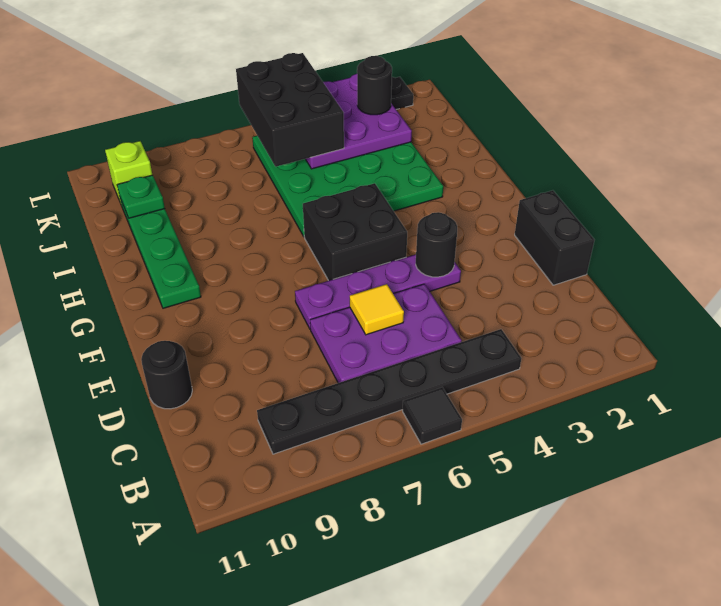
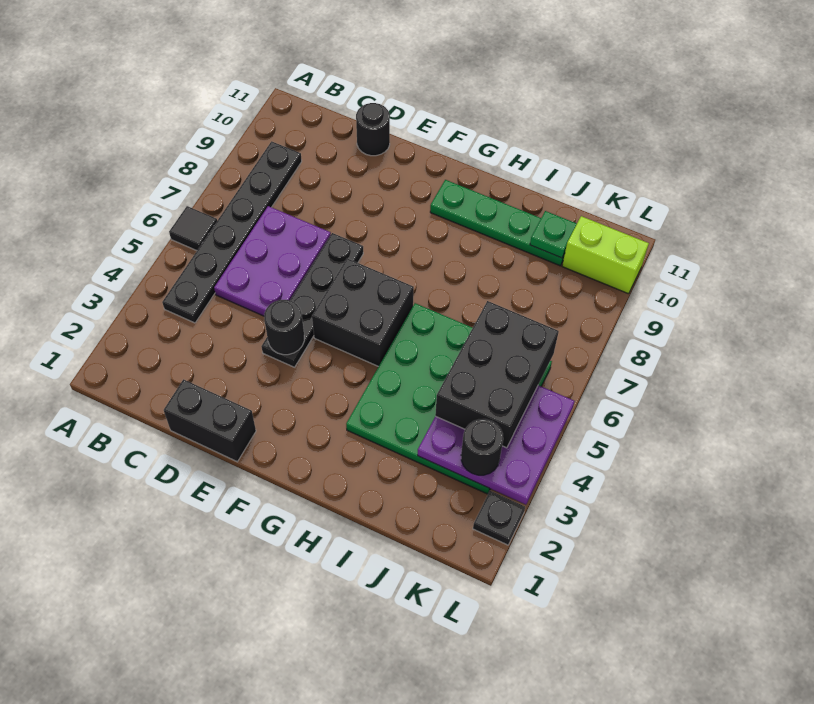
yellow tile D6 level 2 -> none
purple plate E4:E7 level 1 -> black plate E4:E7 level 1
black brick J5:L6 level 3 -> black brick J4:K6 level 3
lime brick K10 level 1 -> lime brick K10:L10 level 1

